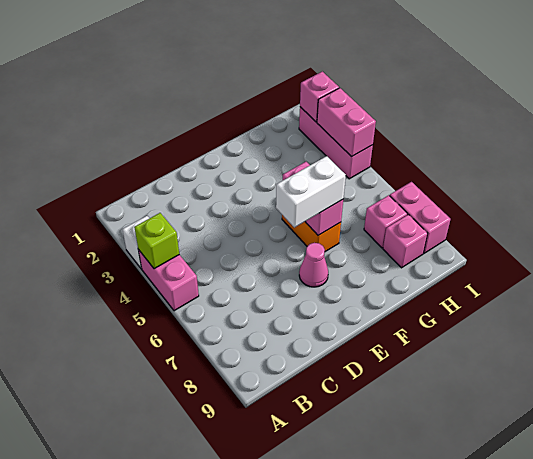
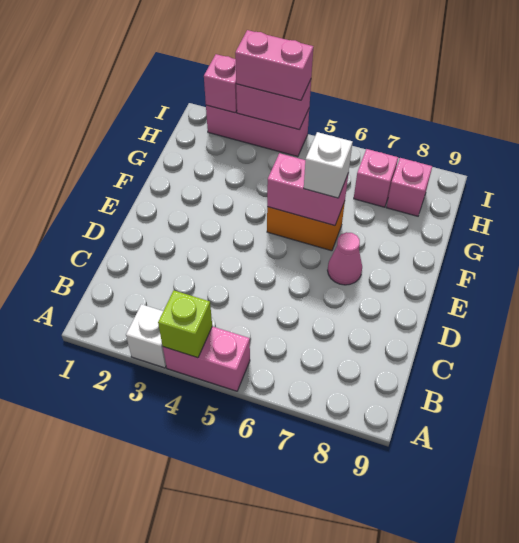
white brick E6:F6 level 3 -> white brick F6 level 3
pink brick I7:I8 level 1 -> pink brick I3:I4 level 3

